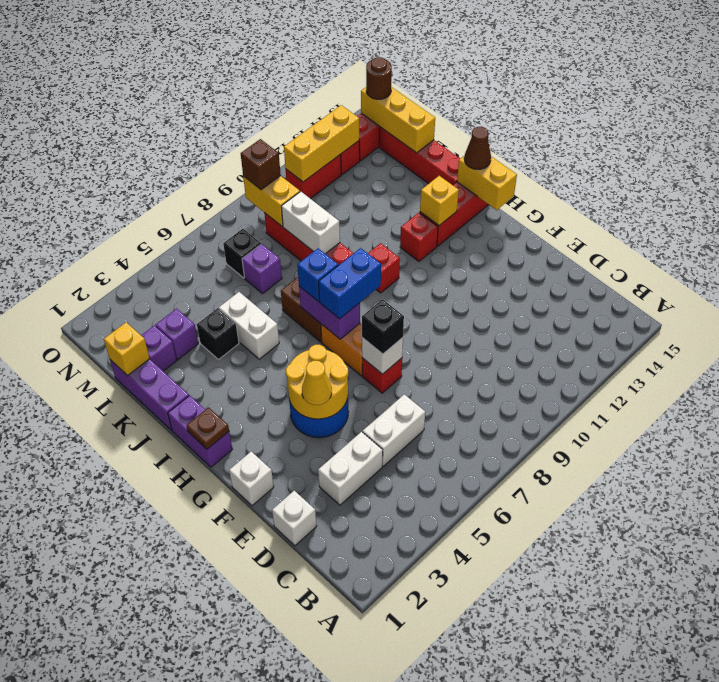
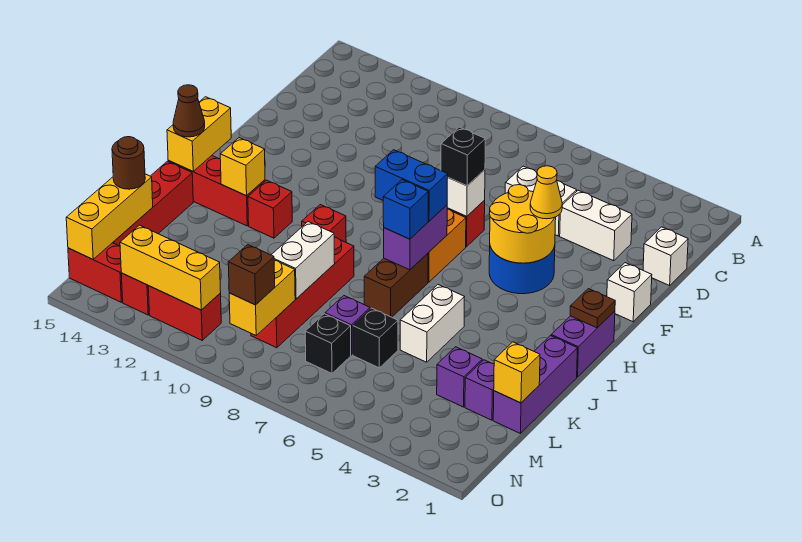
black brick K4 level 1 -> black brick L6 level 1
brown round brick N15 level 3 -> brown round brick L15 level 3

